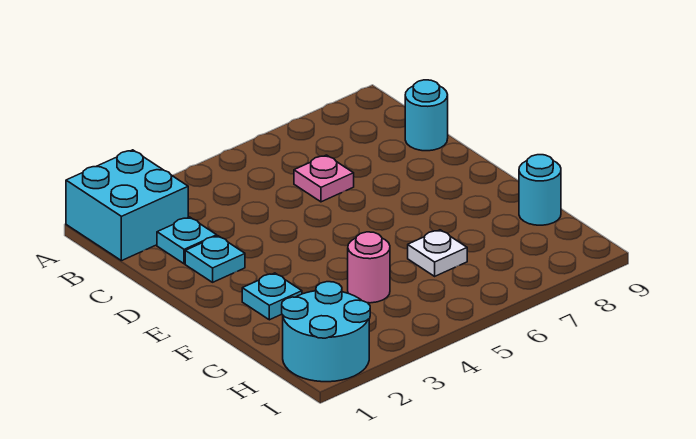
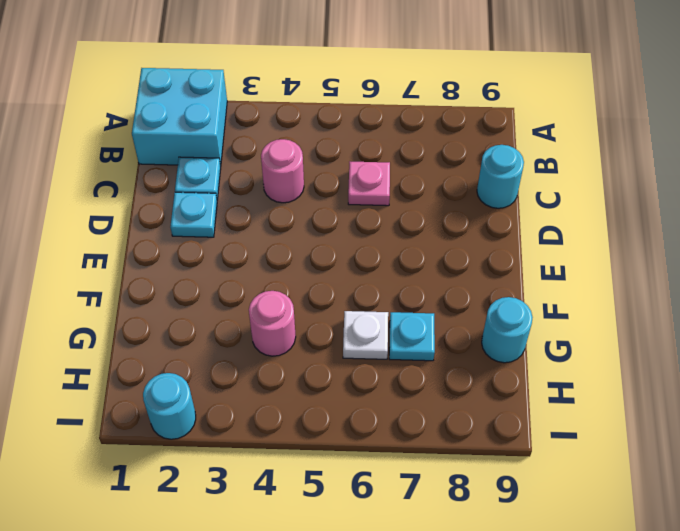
none -> pink round brick C4 level 1
cyan plate F2 level 1 -> cyan plate G7 level 1
cyan round brick H1:I2 level 1 -> cyan round brick I2 level 1

